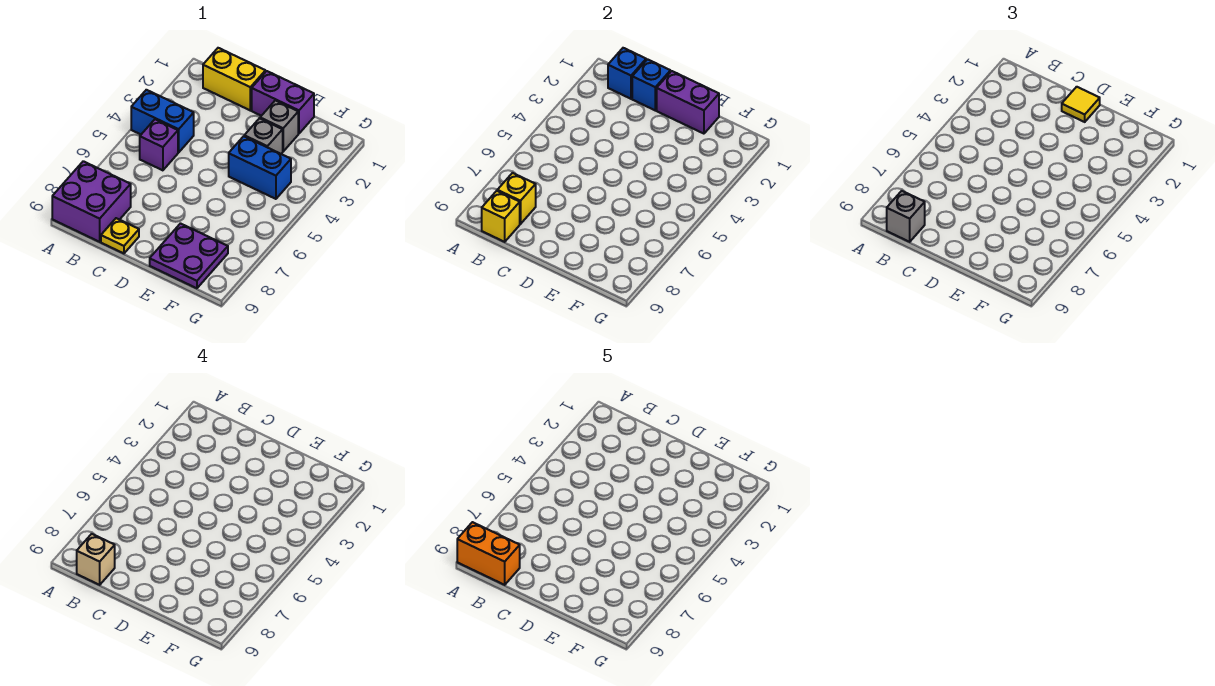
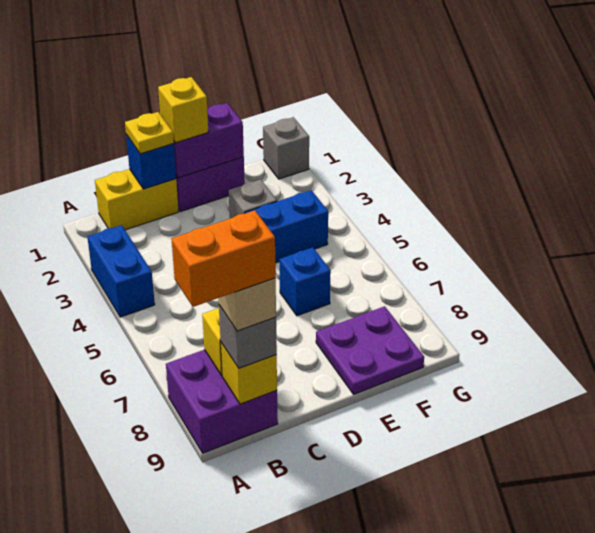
blue brick A4:B4 level 1 -> blue brick A3:A4 level 1
blue brick B1 level 2 -> blue brick E6 level 1
purple brick B5 level 1 -> none
yellow plate C9 level 1 -> yellow plate C1 level 3
yellow tile D1 level 3 -> yellow brick D1 level 3
grey brick E2 level 1 -> grey brick G1 level 1

